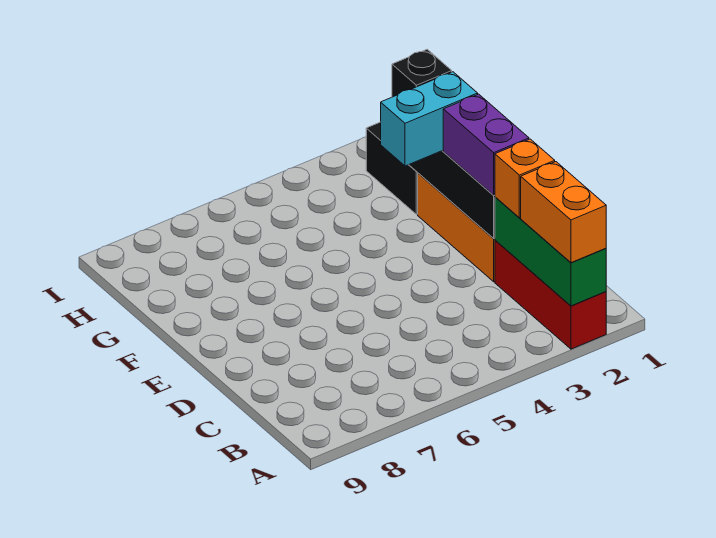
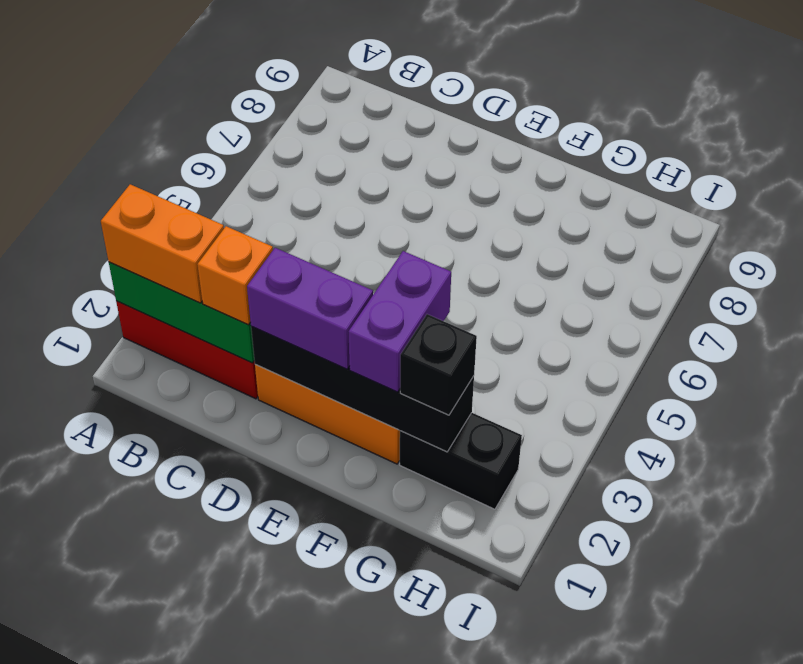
cyan brick F2:F3 level 3 -> purple brick F2:F3 level 3

